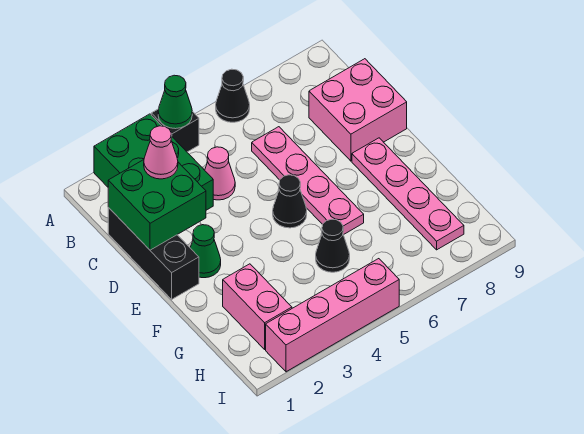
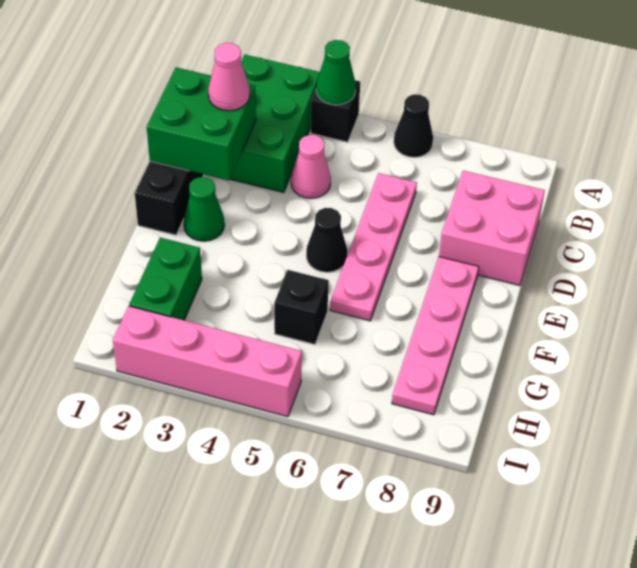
pink brick G2:H2 level 1 -> green brick G2:H2 level 1
black cone G5 level 1 -> black brick G5 level 1

